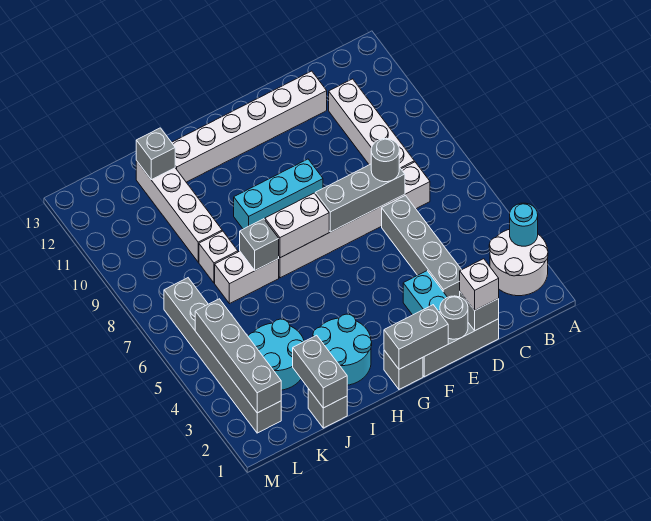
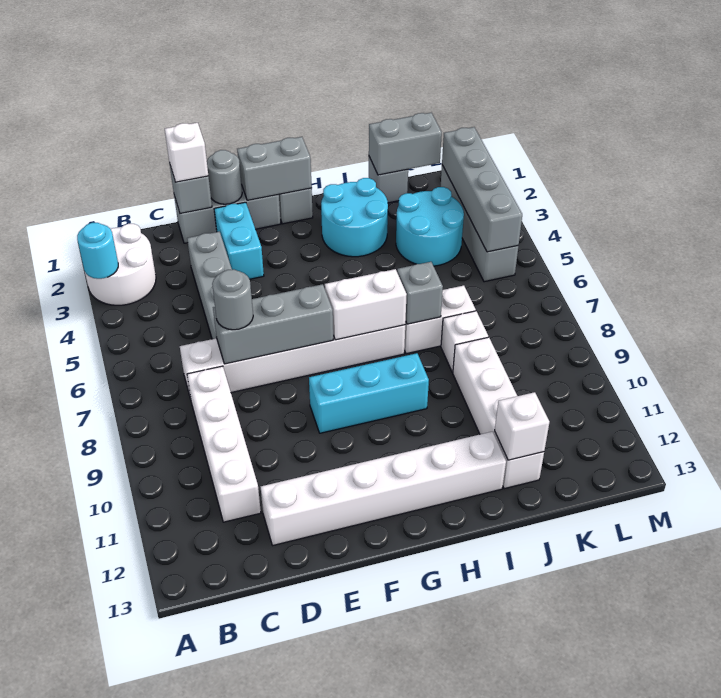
grey brick J1:J2 level 2 -> grey brick J1:K1 level 2
grey brick J12 level 2 -> white brick J12 level 2
grey brick L2:L7 level 1 -> grey brick L2:L5 level 1

